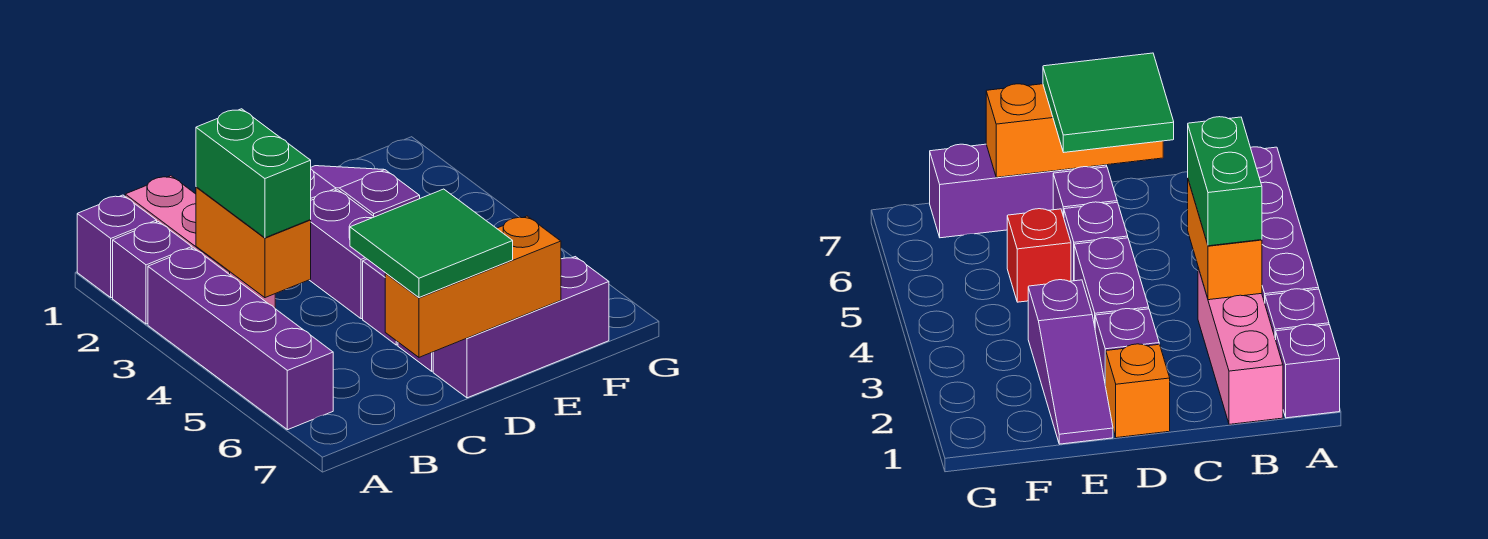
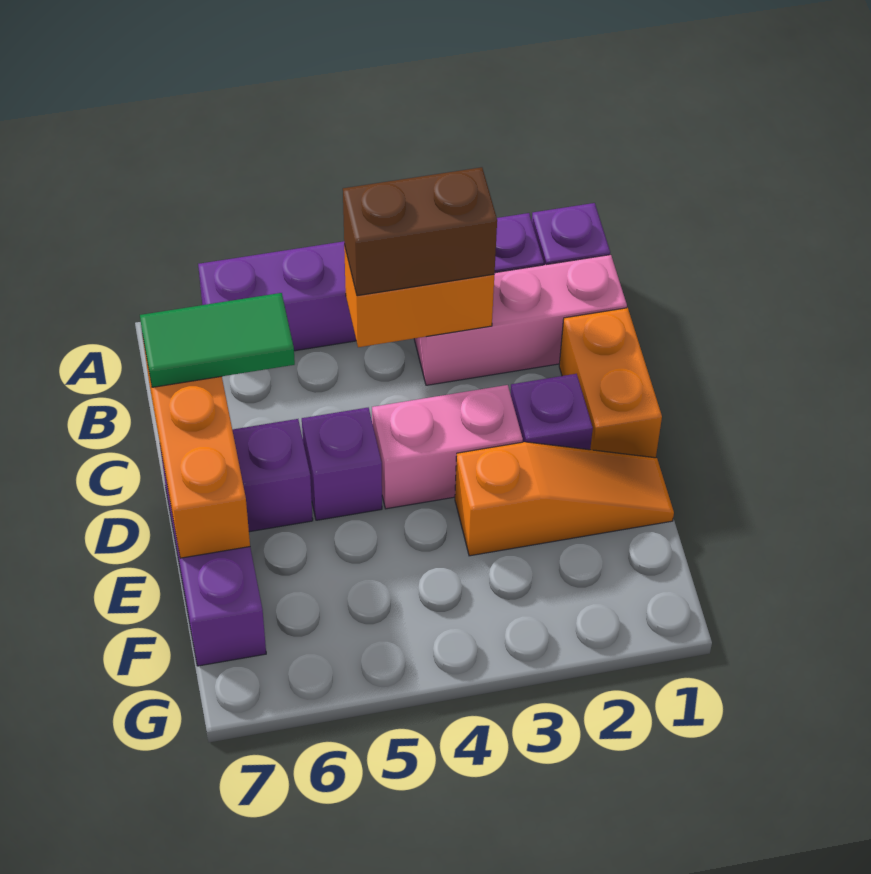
green brick B3:B4 level 3 -> brown brick B3:B4 level 3
green tile C6:D7 level 3 -> green tile C6:C7 level 3
orange brick D1 level 1 -> orange brick C1:D1 level 1
purple brick D3:D4 level 1 -> pink brick D3:D4 level 1
purple slope E1:E3 level 1 top 3 -> orange slope E1:E3 level 1 top 3
red brick E5 level 1 -> none

